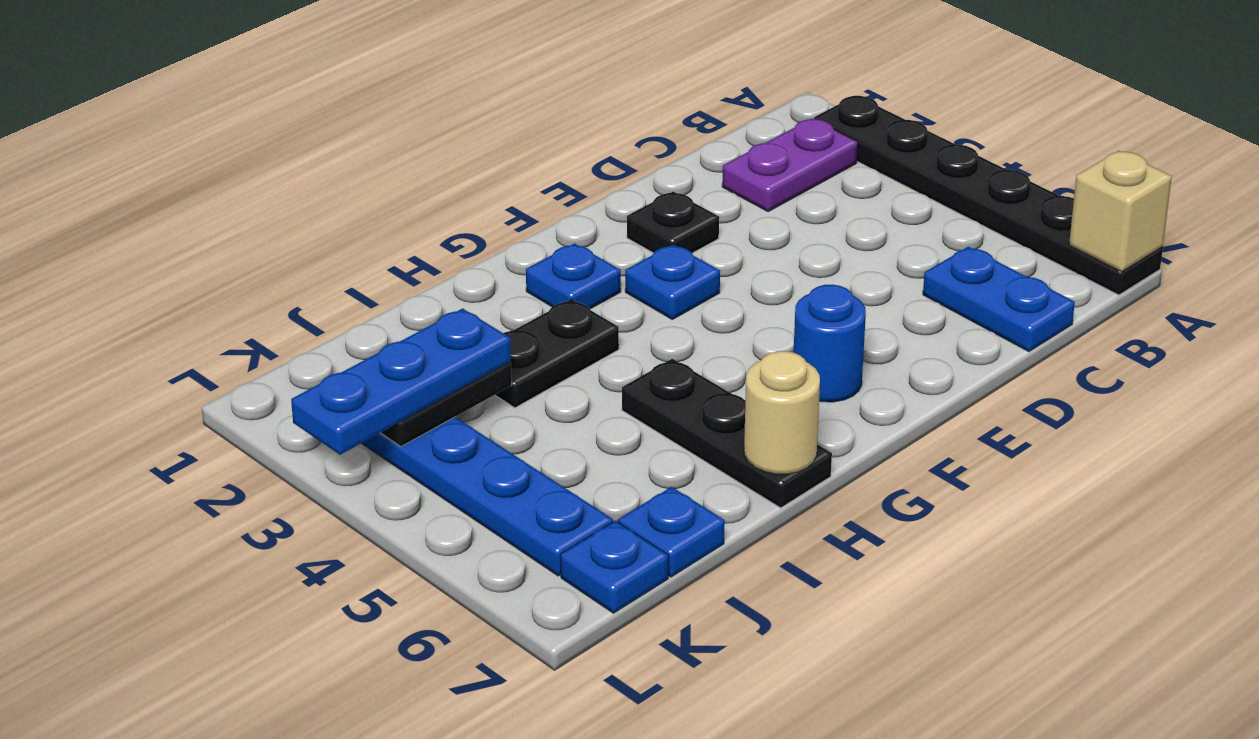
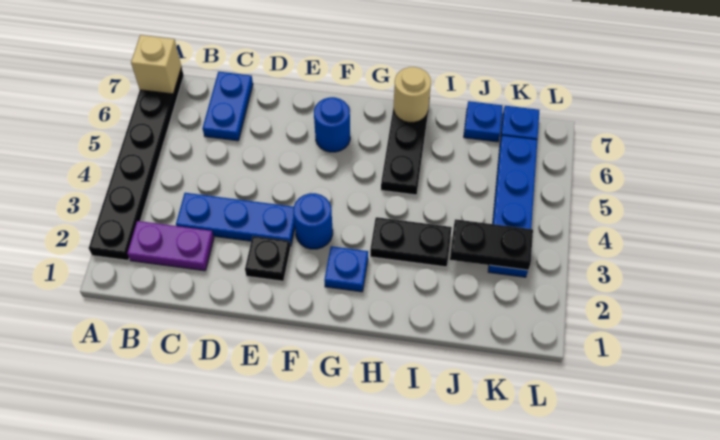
blue plate F3 level 1 -> blue round brick F3 level 1
blue plate J3:L3 level 3 -> blue plate C3:E3 level 1

